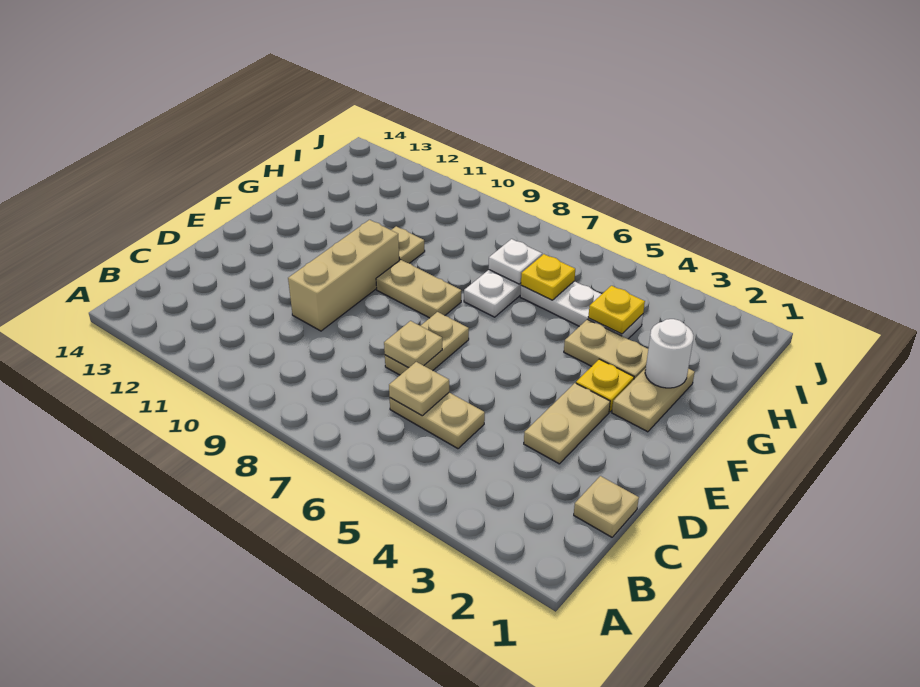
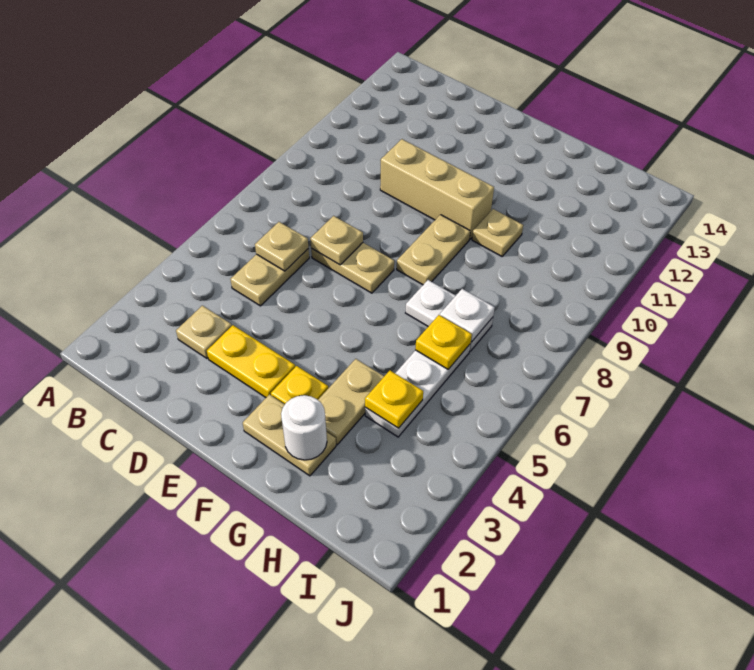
tan plate C1 level 1 -> tan plate C3 level 1
tan plate D3:E3 level 1 -> yellow plate D3:E3 level 1

